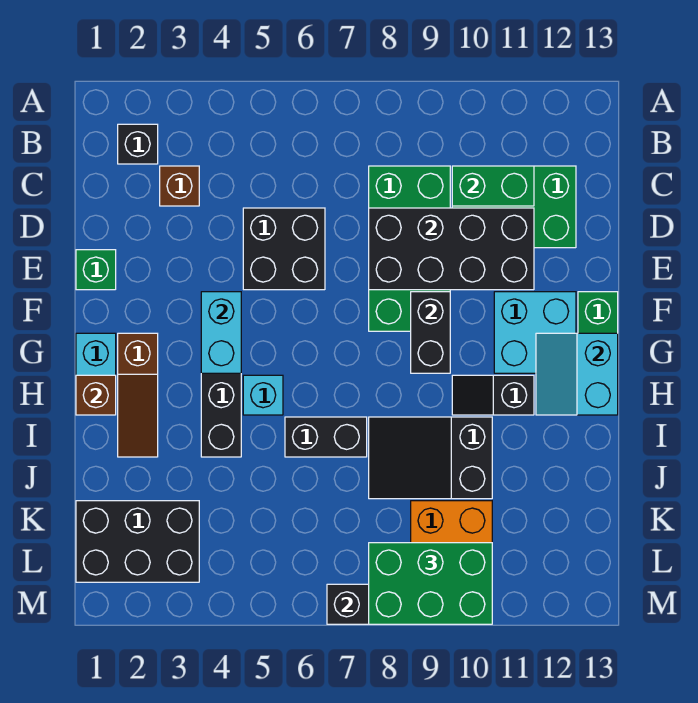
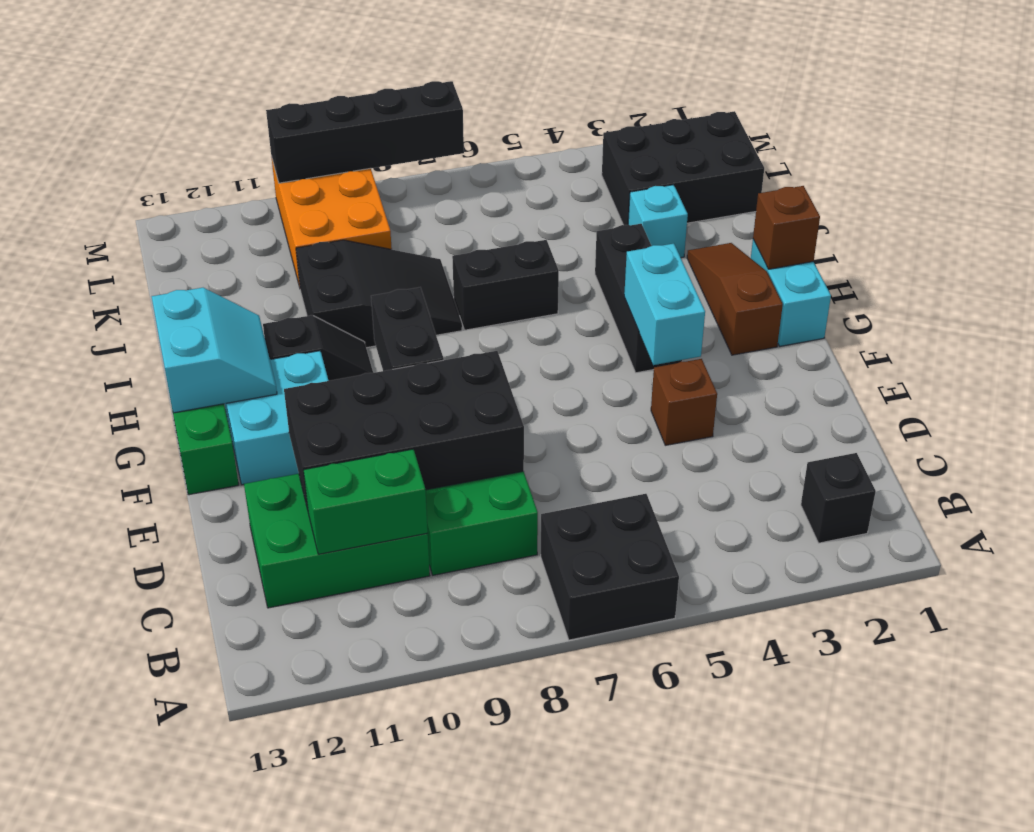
brown brick C3 level 1 -> brown brick E4 level 1
black brick D5:E6 level 1 -> black brick A6:B7 level 1
green brick E1 level 1 -> none
cyan brick H5 level 1 -> cyan brick J3 level 1
green brick L8:M10 level 3 -> none

